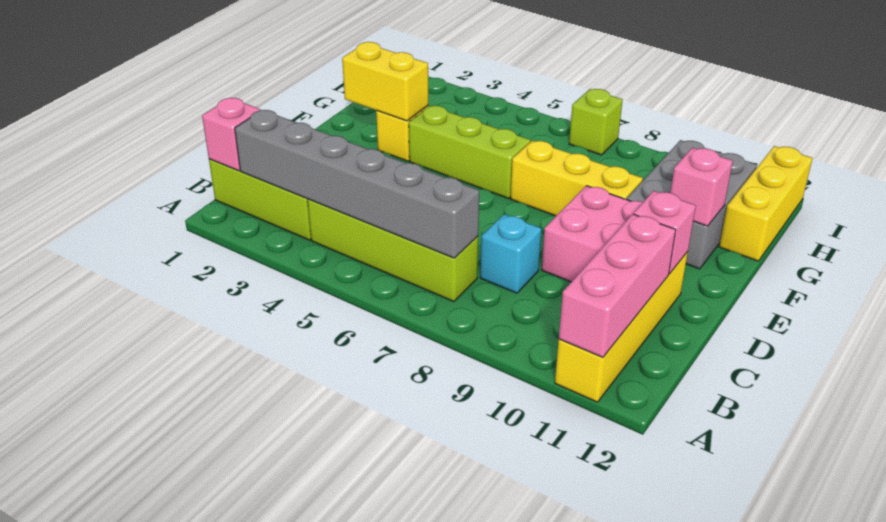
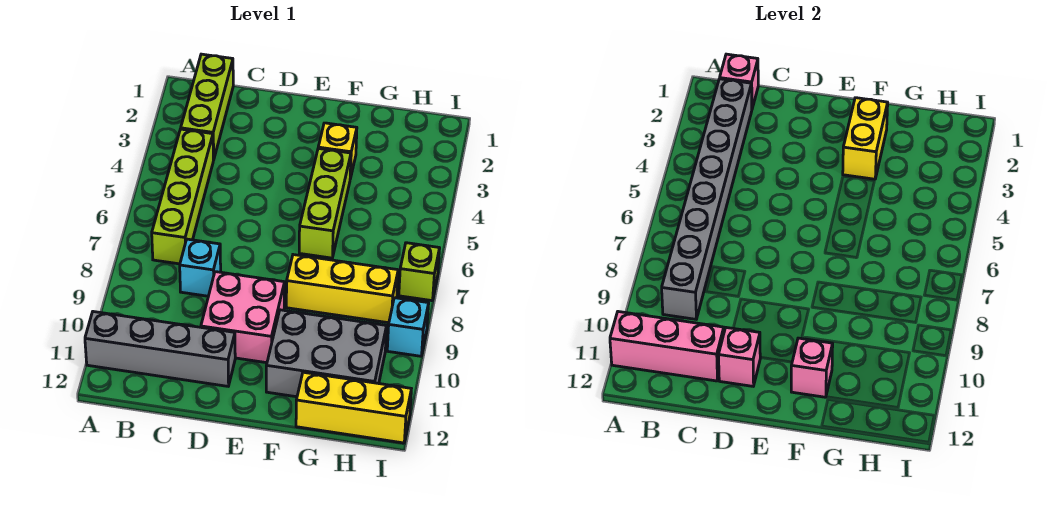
yellow brick A11:D11 level 1 -> grey brick A11:D11 level 1
grey brick B2:B7 level 2 -> grey brick B2:B9 level 2
yellow brick F7:F9 level 1 -> yellow brick F8:H8 level 1
none -> cyan brick I9 level 1

